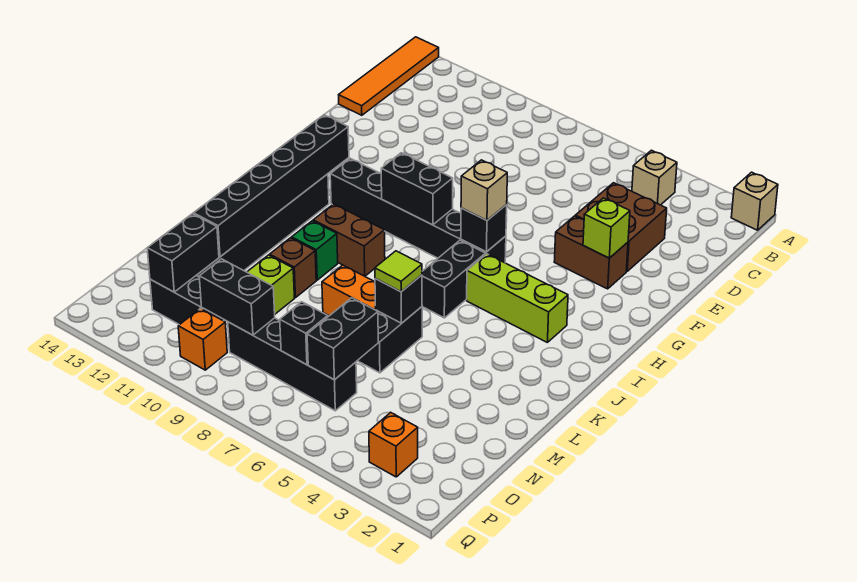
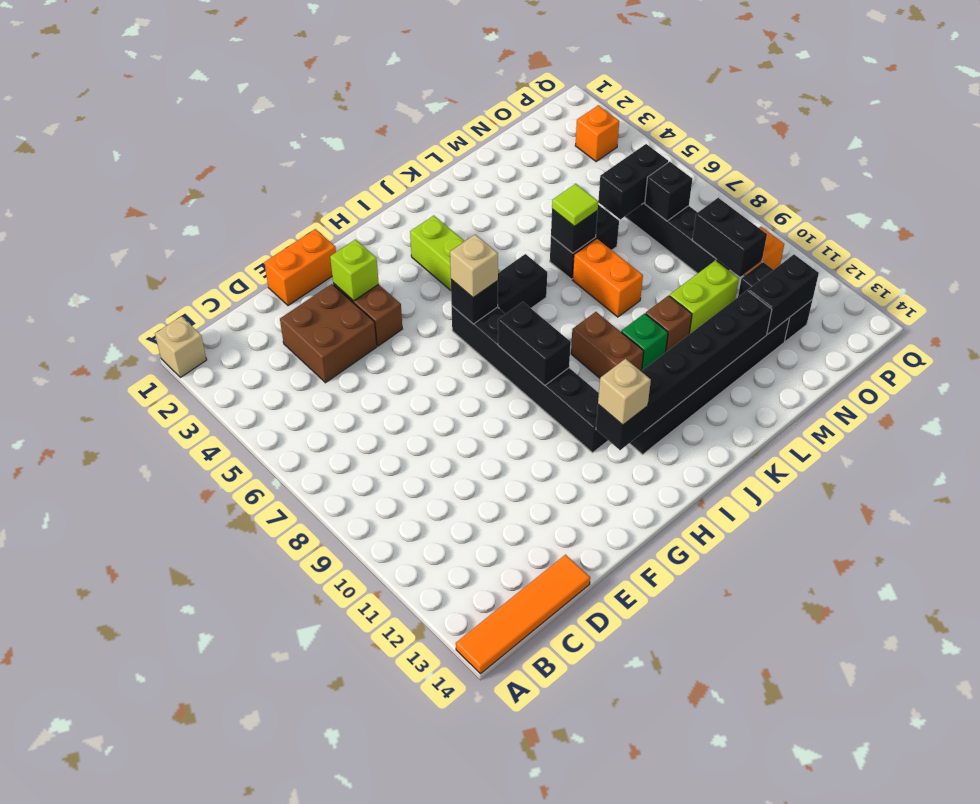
tan brick B4 level 1 -> tan brick H12 level 3
none -> orange brick E1:F1 level 1

